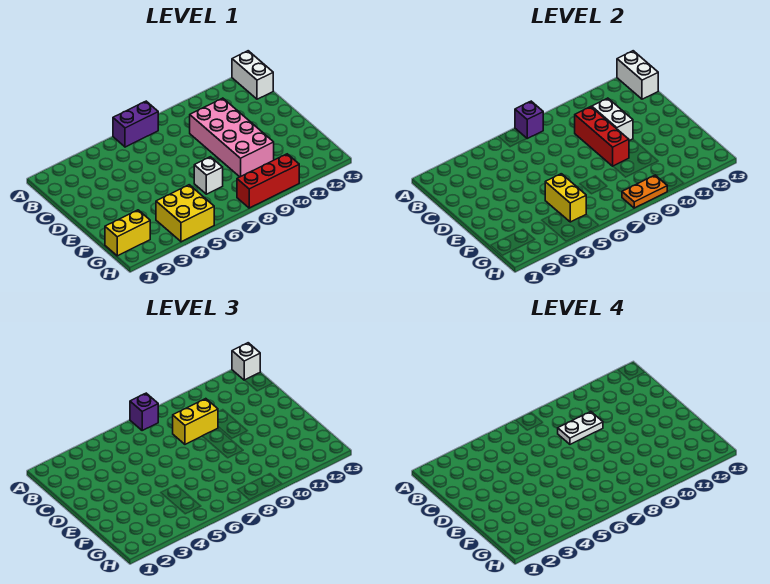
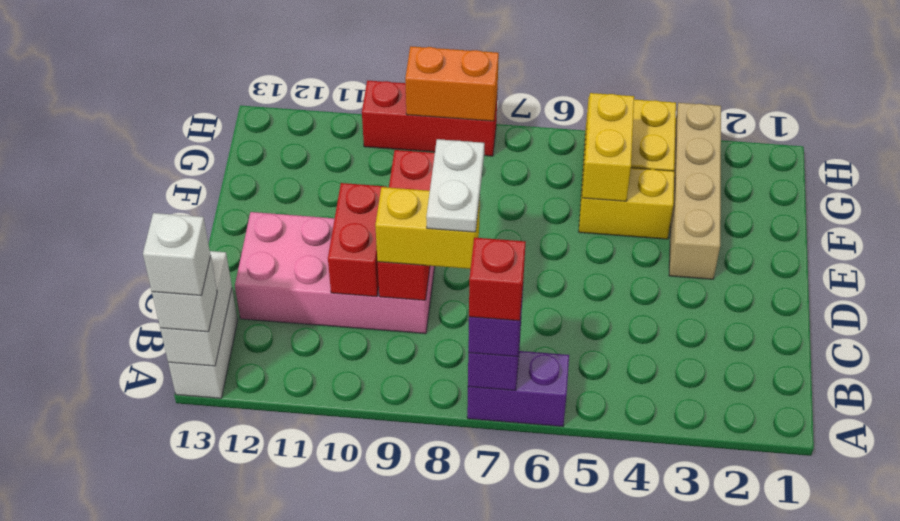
none -> red brick A7 level 4
white plate C8:C9 level 4 -> white plate C8:D8 level 4
pink brick C9:F10 level 1 -> pink brick C9:D12 level 1
white brick C10:D10 level 2 -> red brick C10:D10 level 2
none -> tan brick E3:H3 level 1
white brick F7 level 1 -> white brick A13 level 4
yellow brick G1:G2 level 1 -> yellow brick F4:F5 level 1
orange plate H8:H9 level 2 -> orange brick H8:H9 level 2

